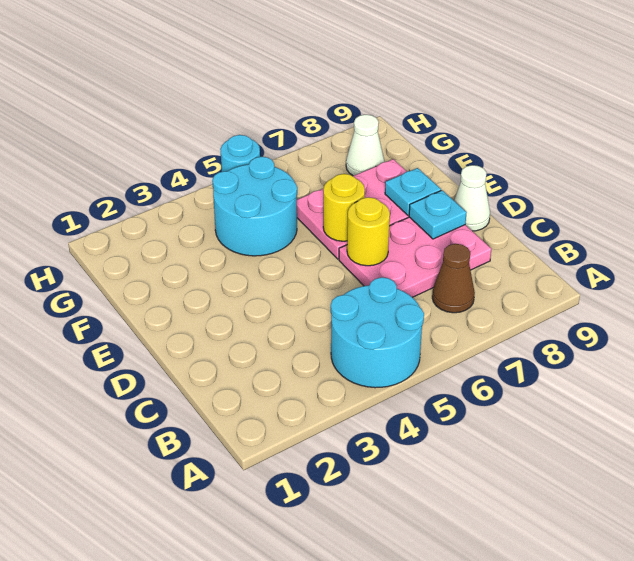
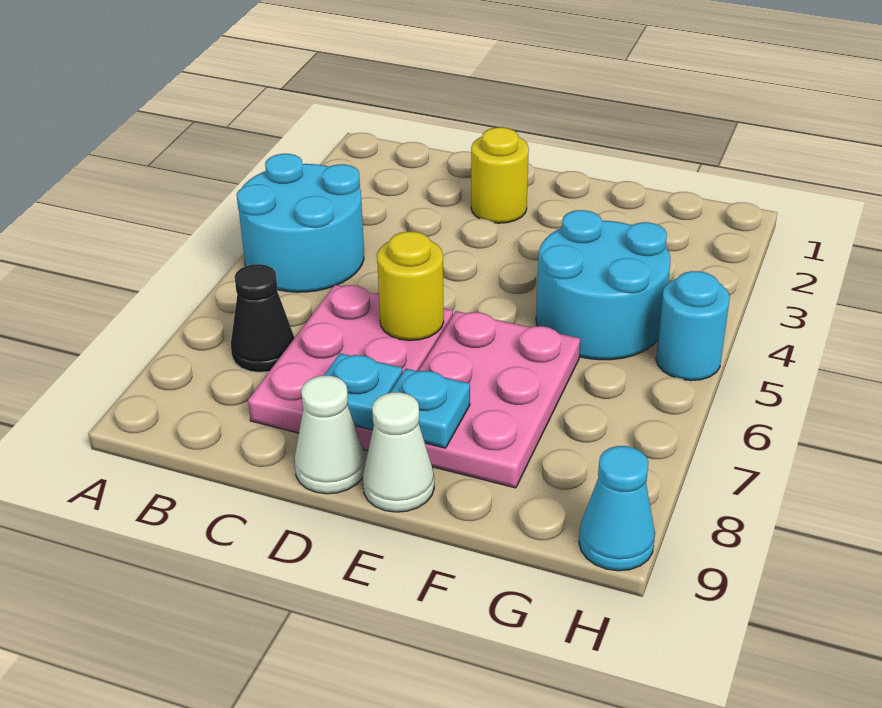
brown cone B7 level 1 -> black cone B7 level 1
yellow round brick E6 level 2 -> yellow round brick D2 level 1
white cone G8 level 1 -> white cone E9 level 1
none -> cyan cone H9 level 1

